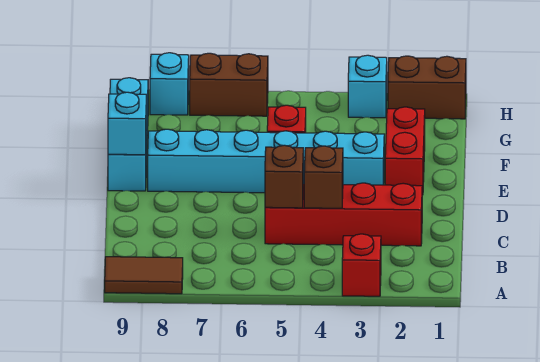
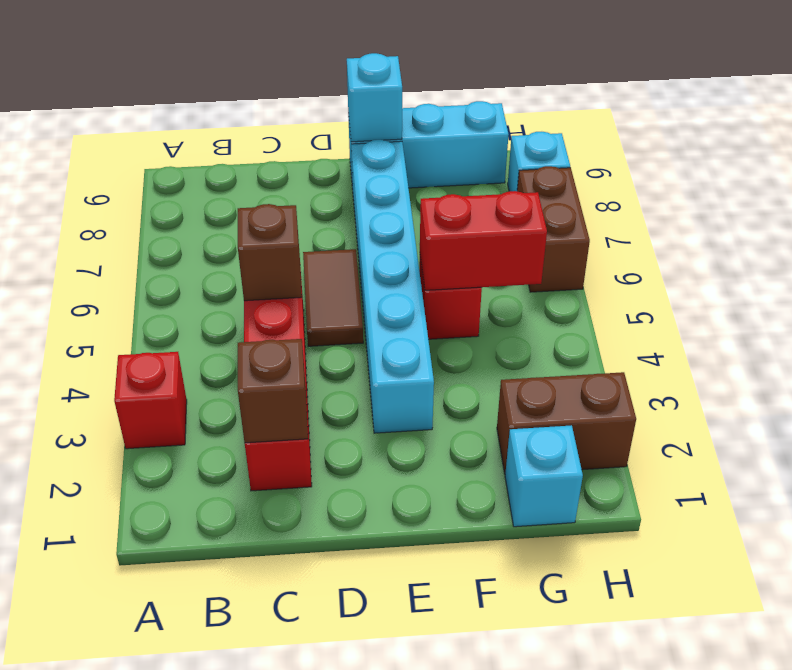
brown tile A8:A9 level 1 -> brown tile D5:D6 level 1
brown brick C4 level 2 -> brown brick C2 level 2
red brick E2:F2 level 1 -> red brick F5:G5 level 2
brown brick H1:H2 level 1 -> brown brick G2:H2 level 1
cyan brick H3 level 1 -> cyan brick G1 level 1

